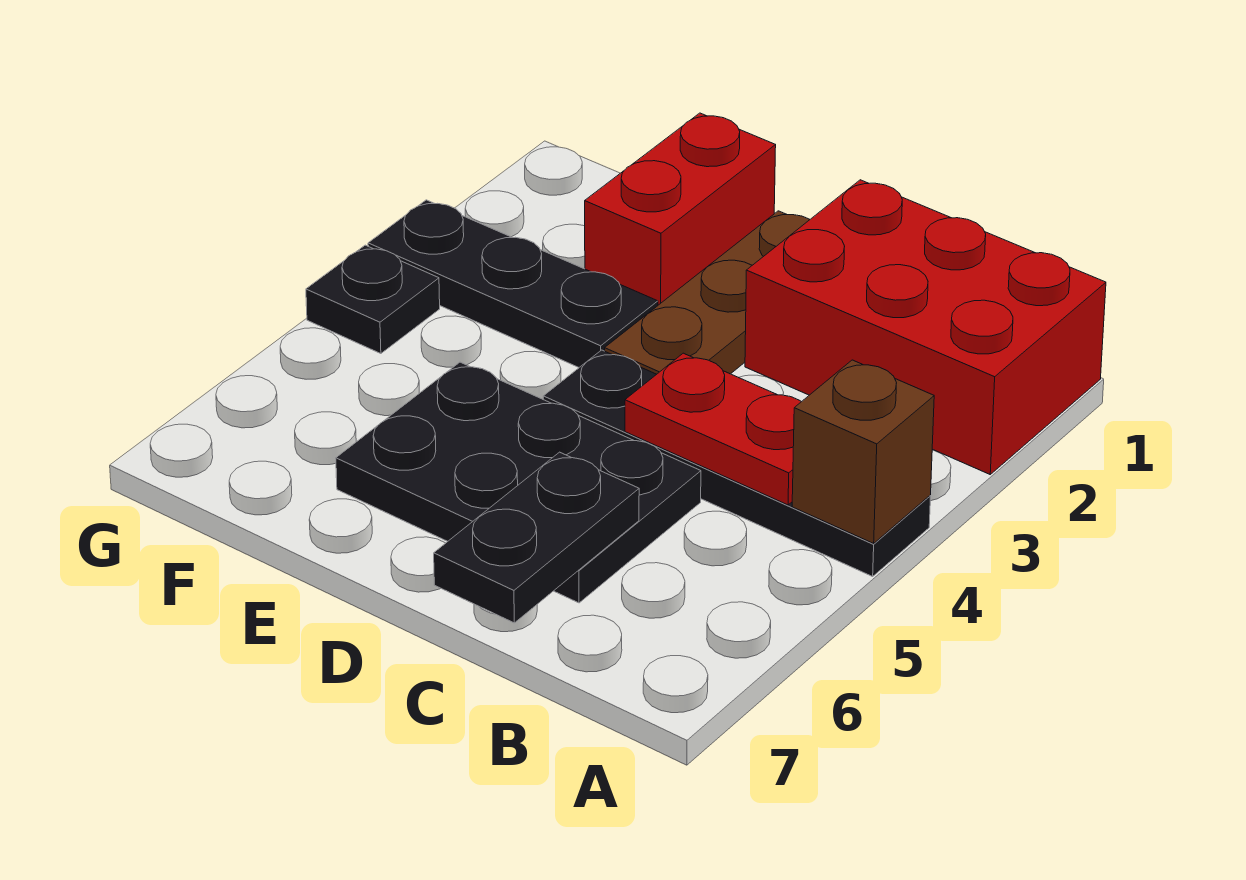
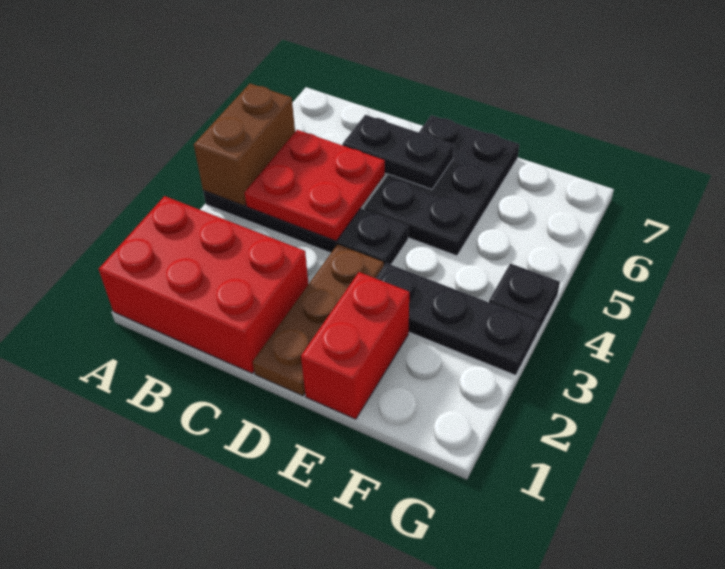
brown brick A4 level 2 -> brown brick A4:A5 level 2
red plate B4:C4 level 2 -> red plate B4:C5 level 2
black plate C5:E6 level 1 -> black plate D5:E7 level 1
black plate C6:C7 level 2 -> black plate C6:D6 level 2

